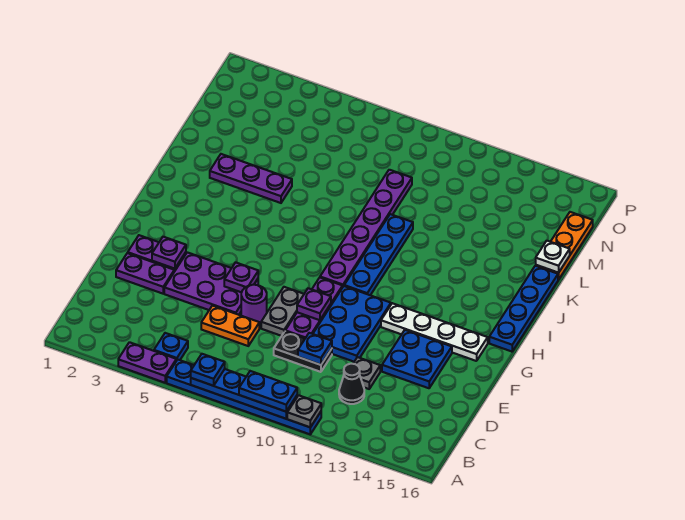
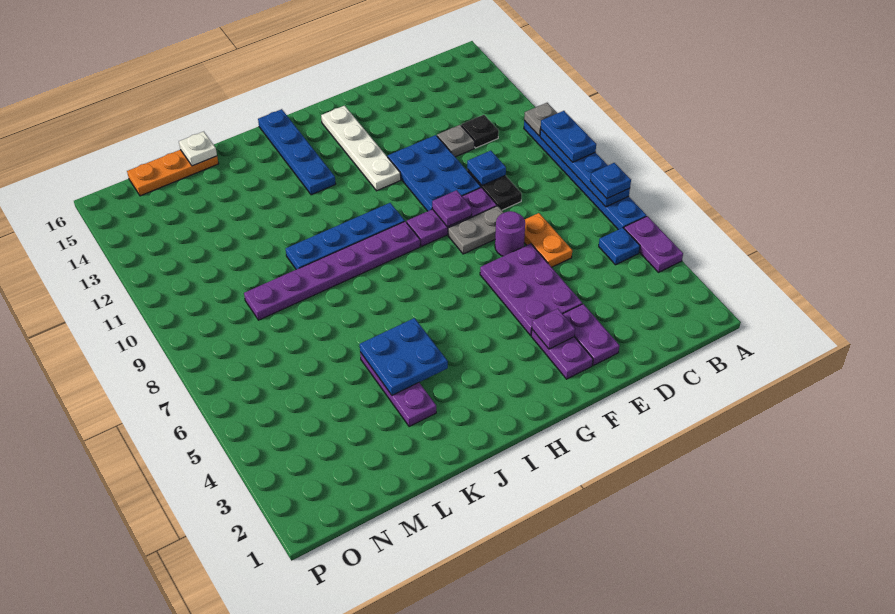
black cone C12 level 1 -> black plate C12 level 1
blue plate E10:G11 level 1 -> blue plate E10:F12 level 1
blue plate E13:F14 level 1 -> blue plate J4:K5 level 2
purple plate F6 level 2 -> none
blue plate H16:K16 level 1 -> blue plate I13:I16 level 1

